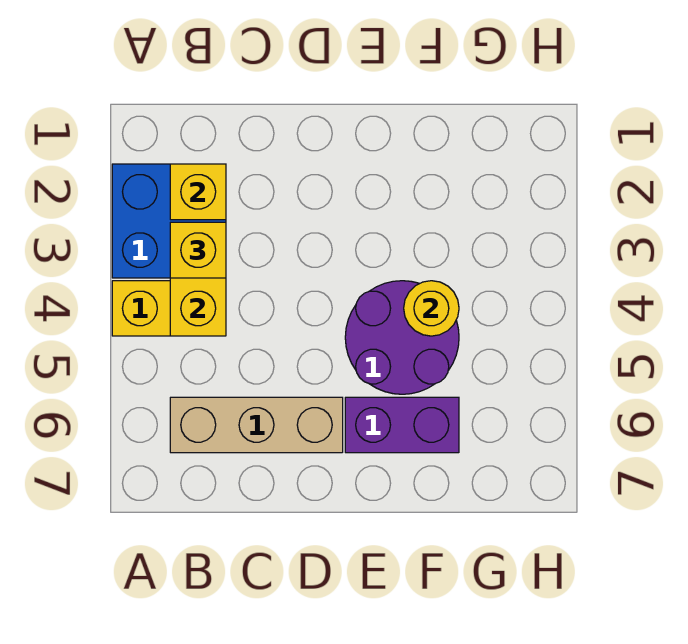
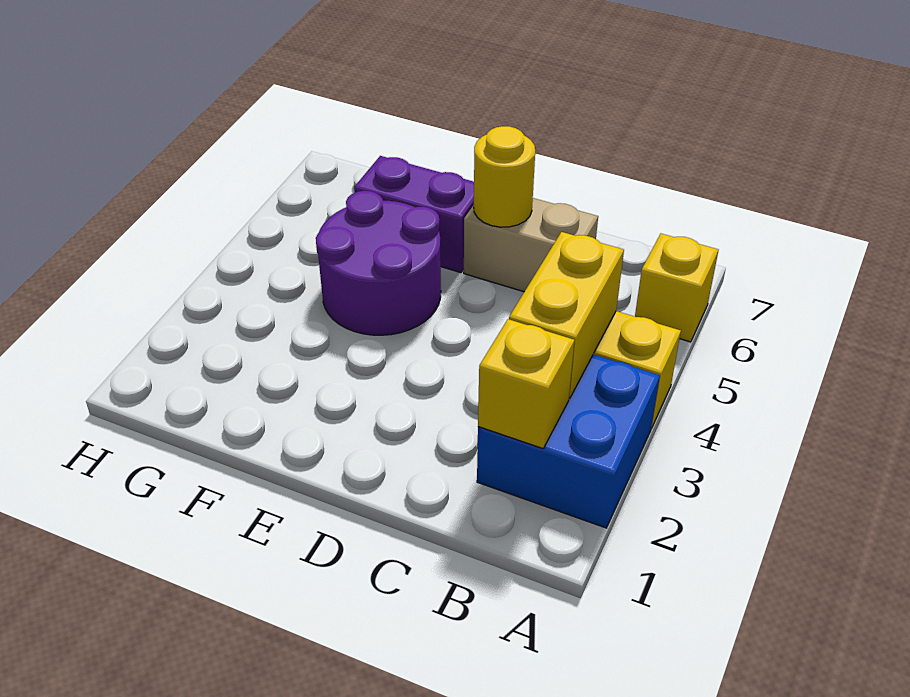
yellow brick B3 level 3 -> yellow brick A6 level 1
tan brick B6:D6 level 1 -> tan brick C6:D6 level 1
yellow round brick F4 level 2 -> yellow round brick D6 level 2

